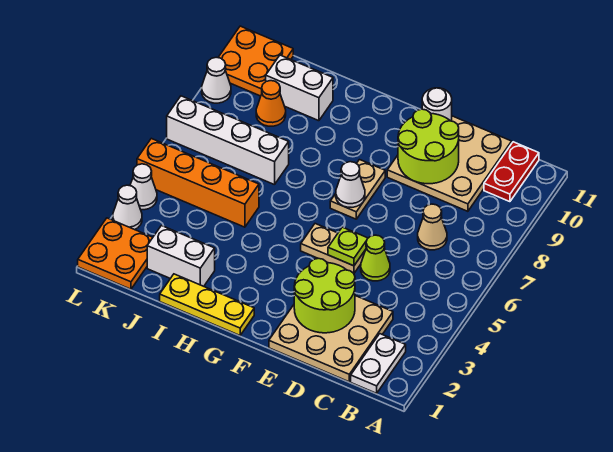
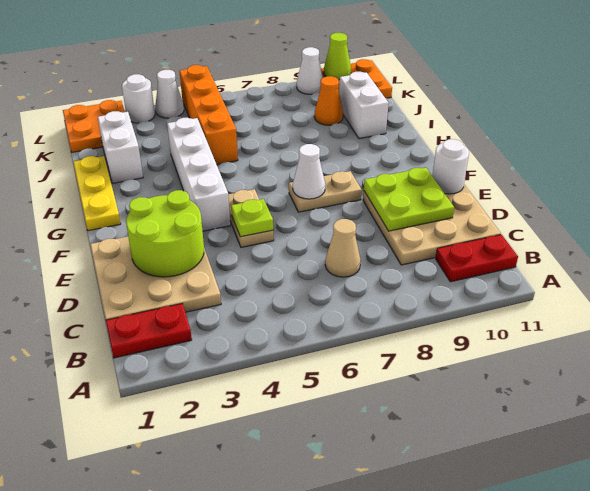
white plate B1:B2 level 1 -> red plate B1:B2 level 1
lime cone D5 level 1 -> lime cone L10 level 2
lime round brick D9:E10 level 2 -> lime plate D9:E10 level 2
white brick I7:L7 level 1 -> white brick F4:I4 level 1
white cone L3 level 1 -> white round brick L3 level 1

